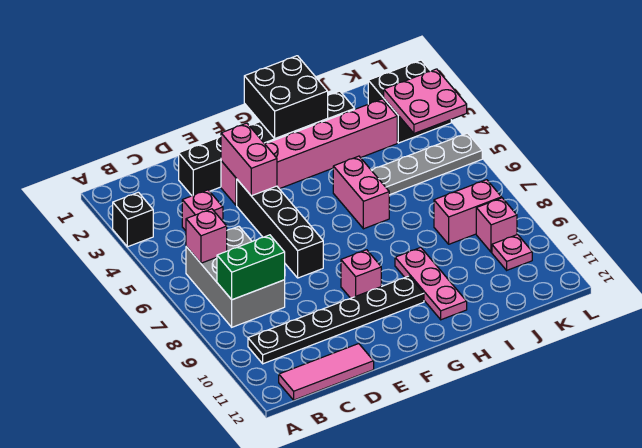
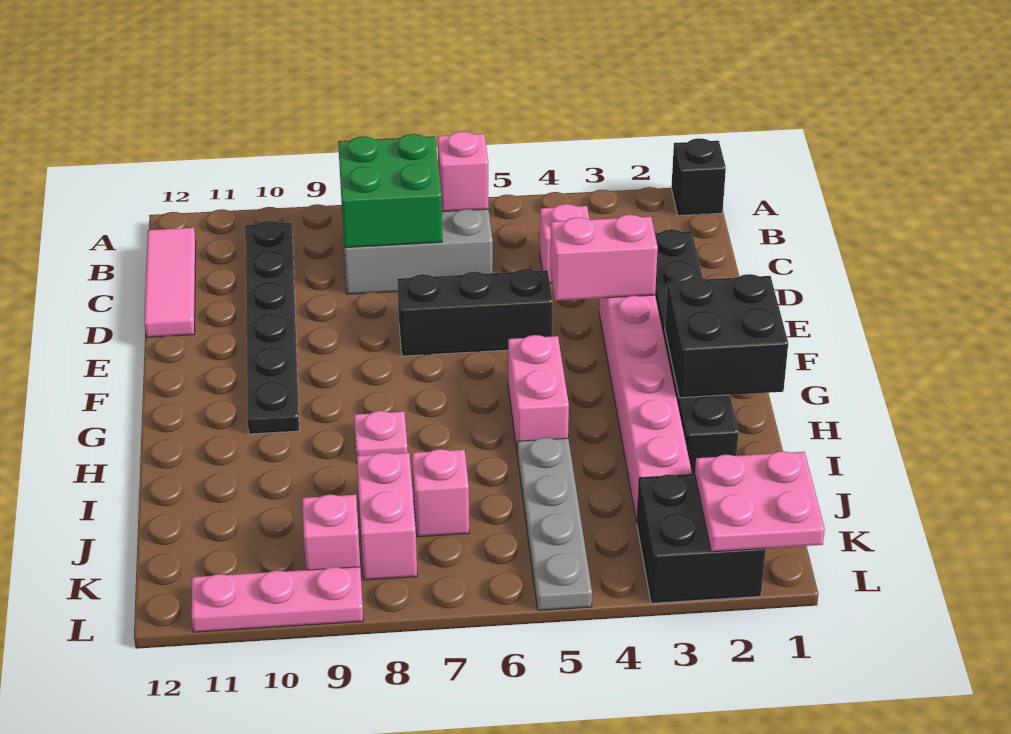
black brick A3 level 1 -> black brick A1 level 1
green brick B8:C8 level 2 -> green brick B7:C8 level 2
black brick E4:E7 level 1 -> black brick E5:E7 level 1
pink brick F9 level 1 -> pink brick J7 level 1
pink brick H5:H6 level 1 -> pink brick G5:H5 level 1
pink plate H9:H11 level 1 -> pink plate L9:L11 level 1
pink plate K3:L4 level 2 -> pink plate K1:L2 level 2
pink plate K10 level 1 -> pink plate H8 level 1

